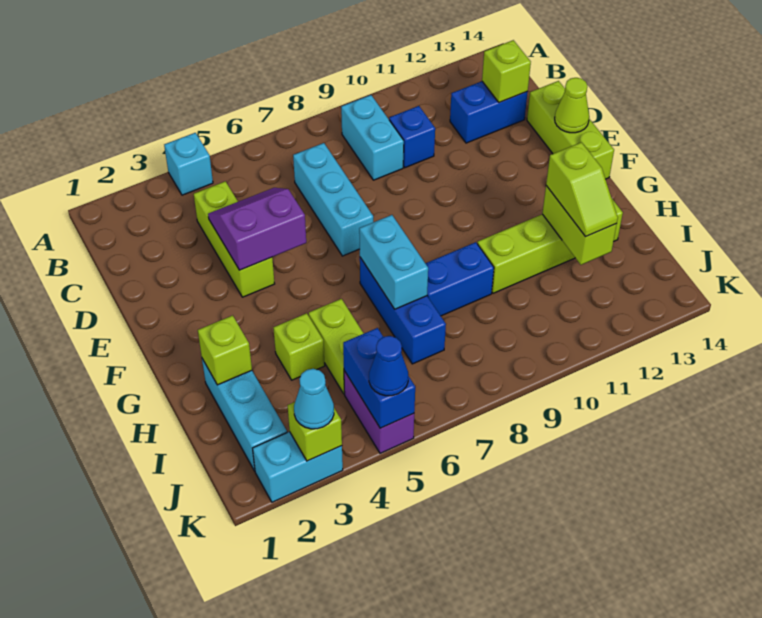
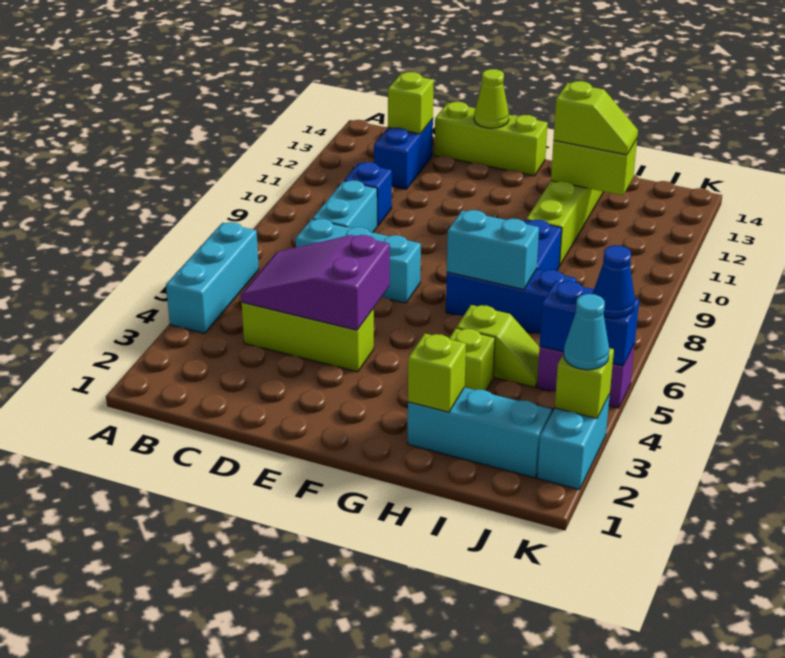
cyan brick A4 level 1 -> cyan brick A4:A6 level 1
cyan brick B9:C9 level 1 -> cyan brick C8:C9 level 1
purple slope D4:E5 level 2 top E -> purple slope C4:E5 level 2 top E
lime brick H5:I5 level 1 -> lime slope H5:I5 level 1 top H

